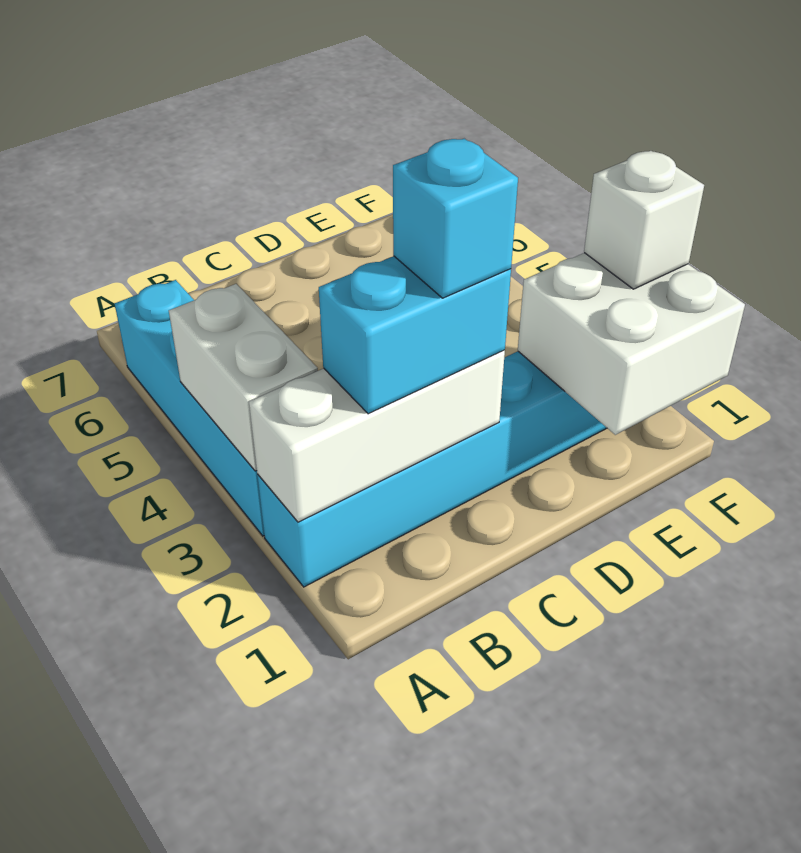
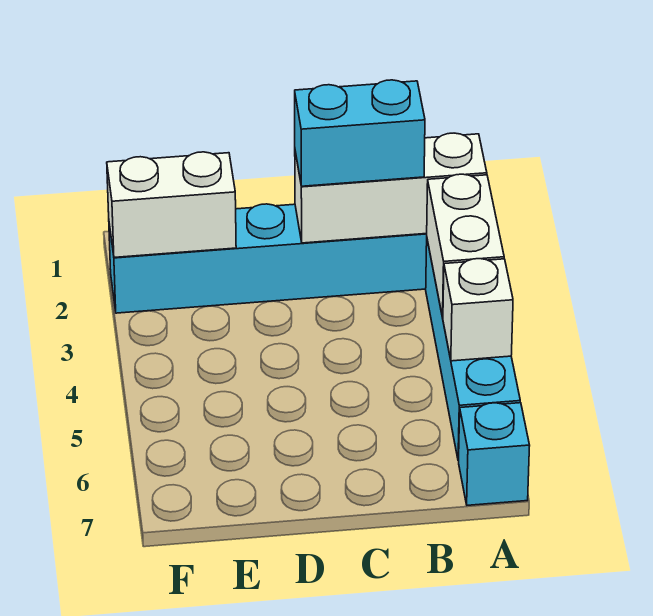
cyan brick C2 level 4 -> cyan brick A7 level 1
white brick E1:F2 level 2 -> white brick E2:F2 level 2
white brick F2 level 3 -> white brick A5 level 2

